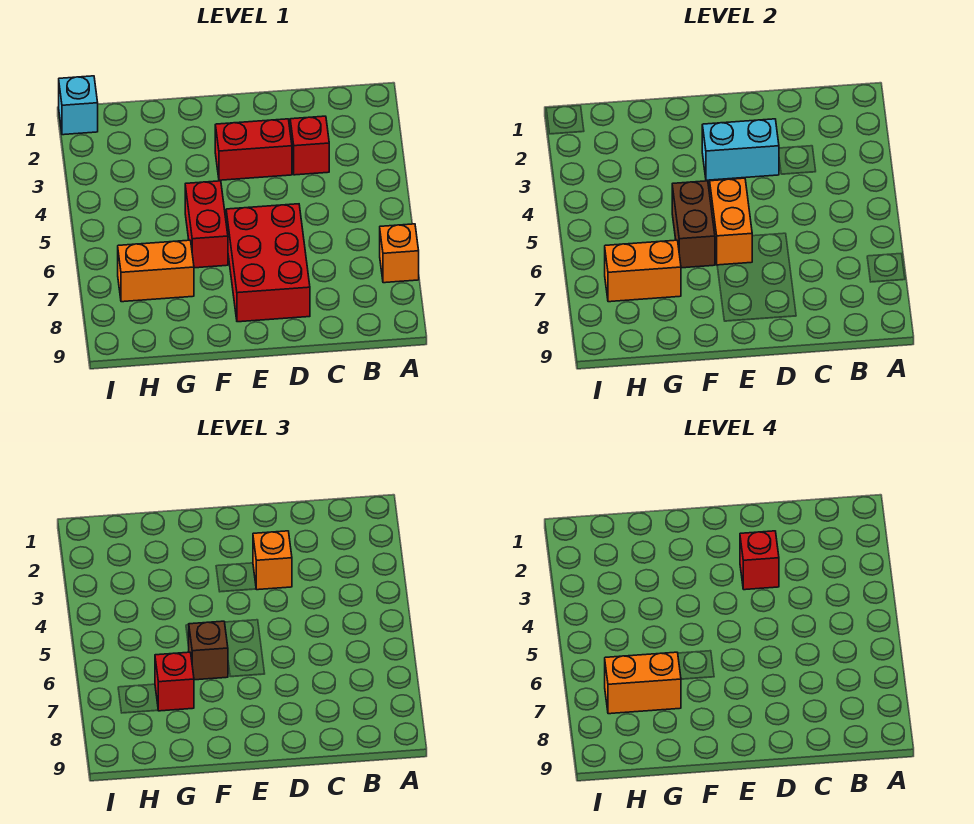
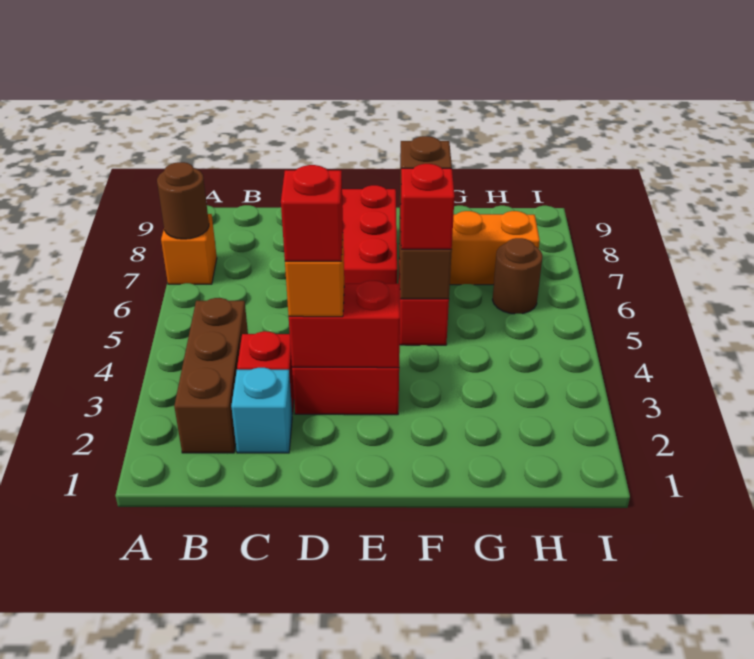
none -> brown round brick A7 level 2
none -> brown brick B2:B4 level 1
cyan brick D3:E3 level 2 -> red brick D3:E3 level 2
orange brick E5:E6 level 2 -> none
orange brick G7:H7 level 2 -> none
red brick G7 level 3 -> red brick F5 level 3
orange brick G7:H7 level 4 -> none
none -> brown round brick H6 level 1
cyan brick I1 level 1 -> cyan brick C2 level 1

